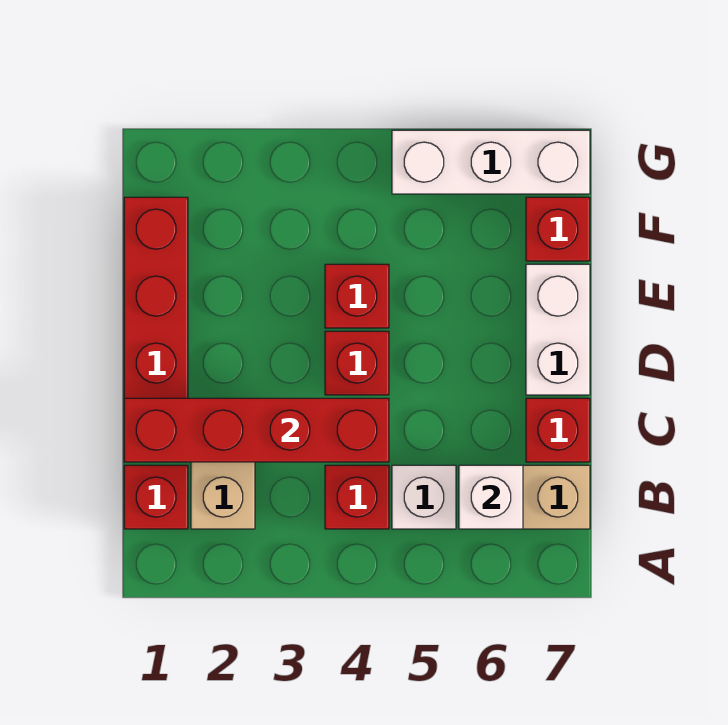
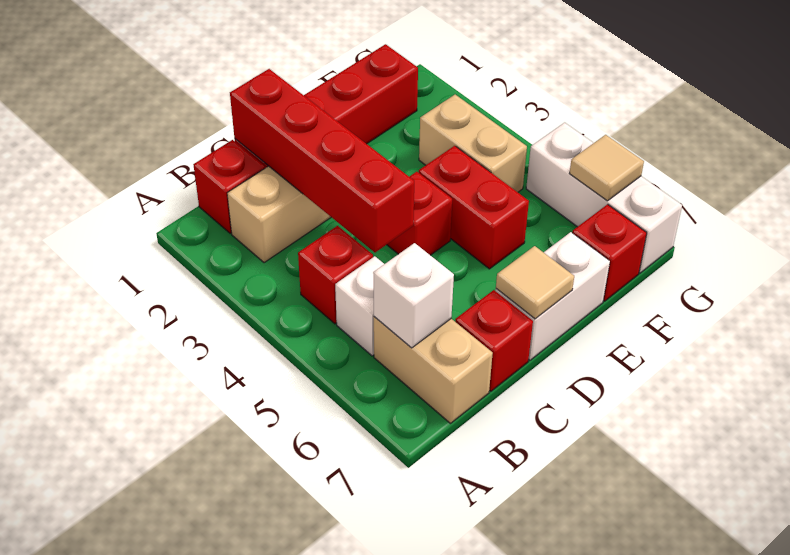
none -> tan tile D7 level 2
red brick E4 level 1 -> red brick E4:E5 level 1
none -> tan brick F3:F4 level 1
none -> tan tile G6 level 2

